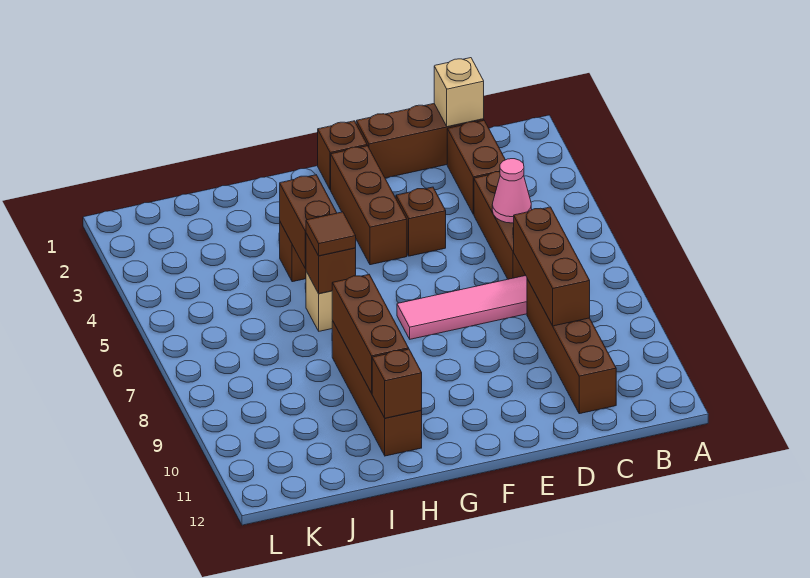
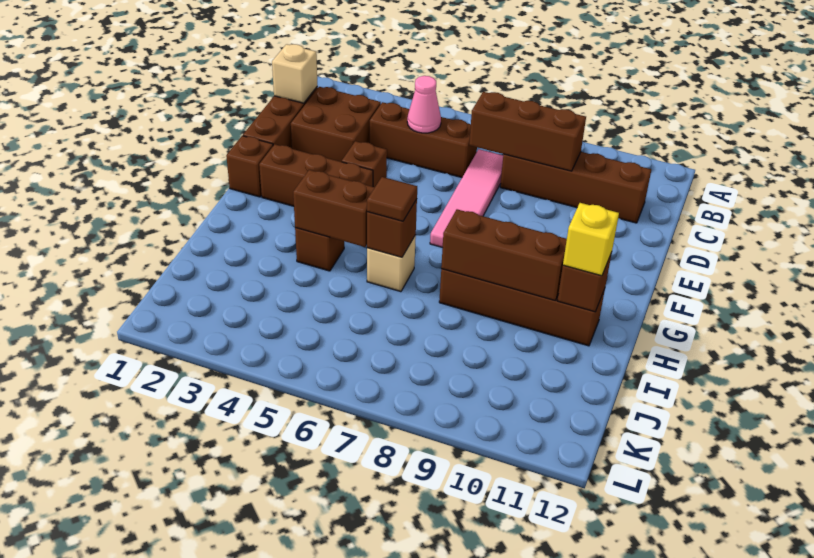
brown brick C2:C3 level 1 -> brown brick C2:D3 level 1
none -> yellow brick H11 level 3

